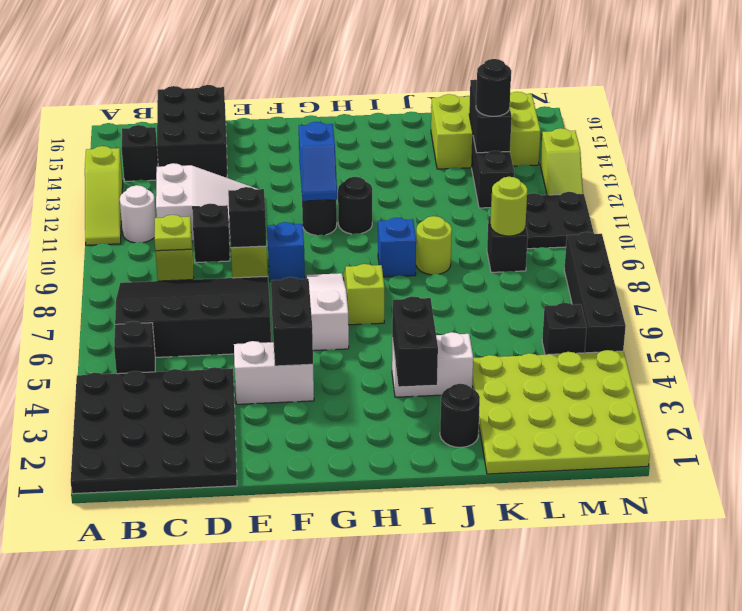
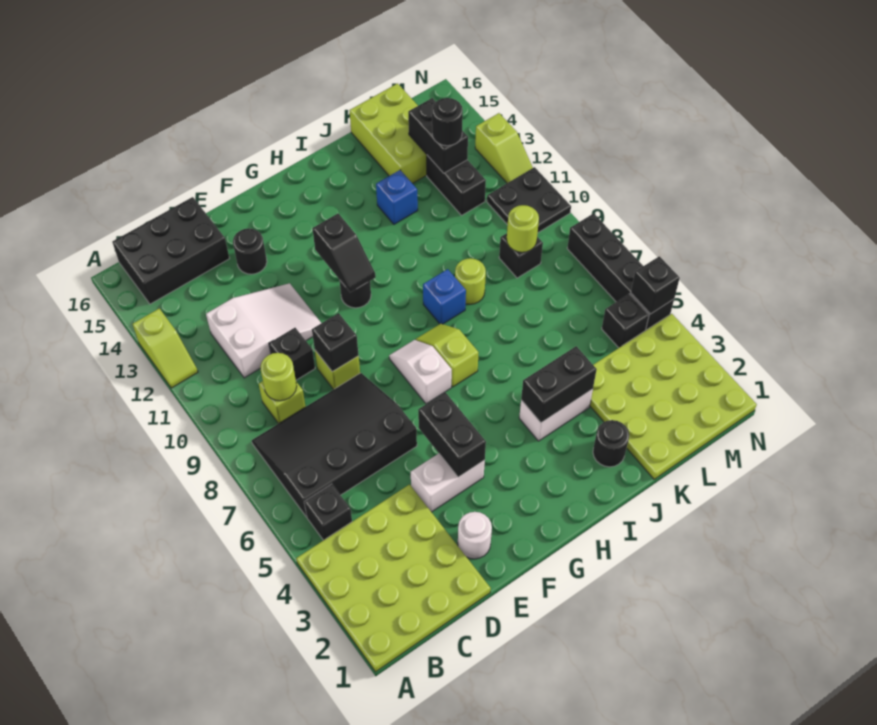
black plate A1:D4 level 1 -> lime plate A1:D4 level 1
lime slope A11:A13 level 1 top 13 -> lime slope A12:A13 level 1 top 13
white round brick B11 level 1 -> white round brick E2 level 1
black brick B14 level 1 -> black brick N5 level 2
lime plate C9 level 2 -> lime round brick C9 level 2
black brick C14:D16 level 1 -> black brick B15:D16 level 1
blue brick F9 level 1 -> blue brick J13 level 1
white slope G6:G8 level 1 top 6 -> white slope G7:G8 level 1 top 7
blue slope G11:G12 level 2 top 12 -> black slope G11:G12 level 2 top 12
black round brick H11 level 1 -> black round brick E14 level 1
black brick I3:I4 level 2 -> black brick I4:J4 level 2
lime brick K14:M15 level 1 -> lime brick K14:L16 level 1

